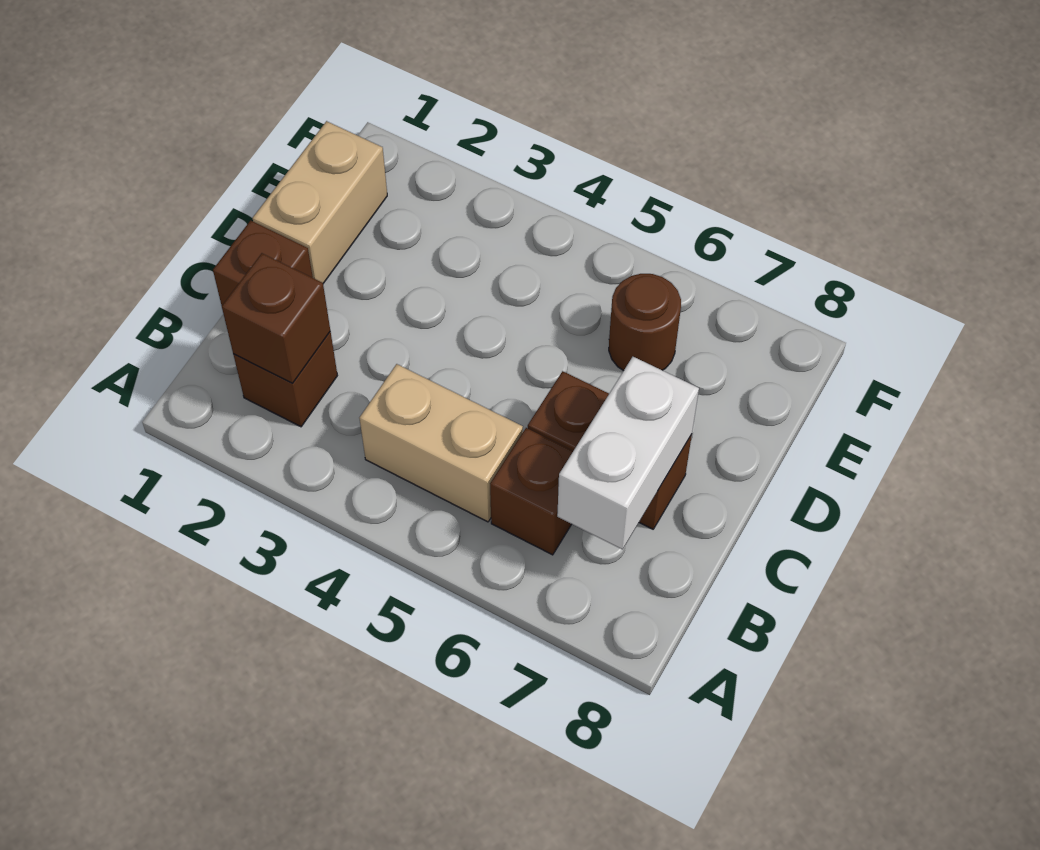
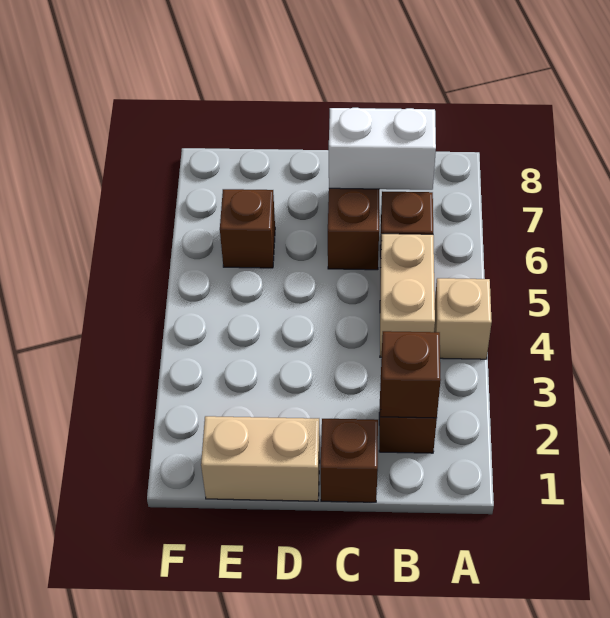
none -> tan brick A4 level 1
brown round brick E6 level 1 -> brown brick E6 level 1

